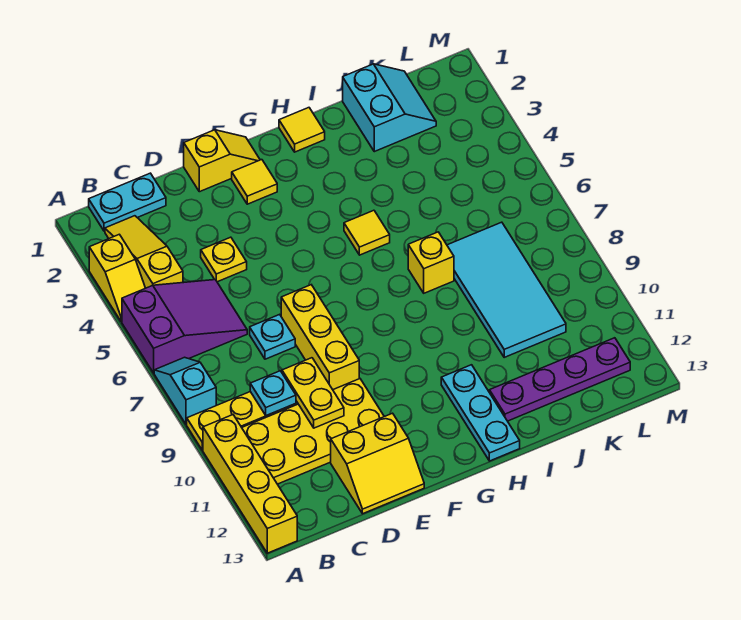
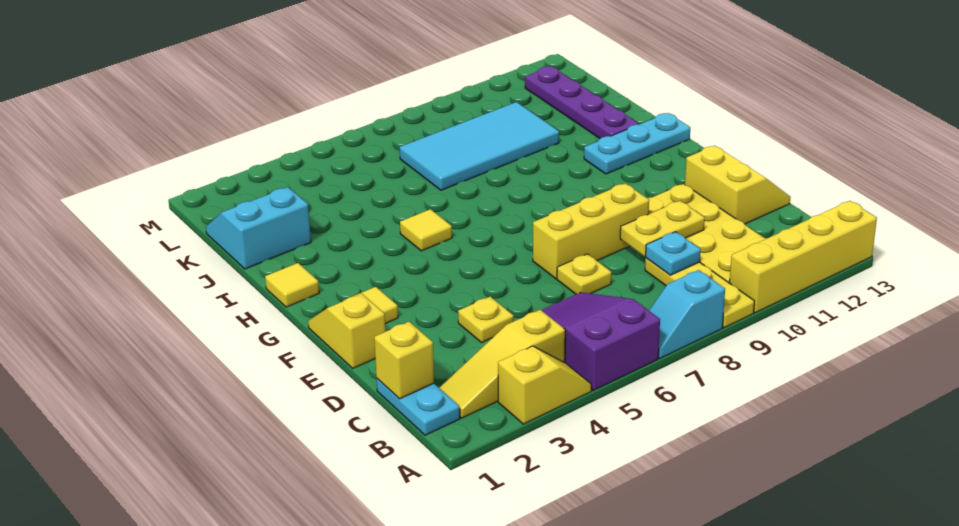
cyan plate D7 level 1 -> yellow plate D7 level 1
yellow brick I7 level 1 -> yellow brick C1 level 2

